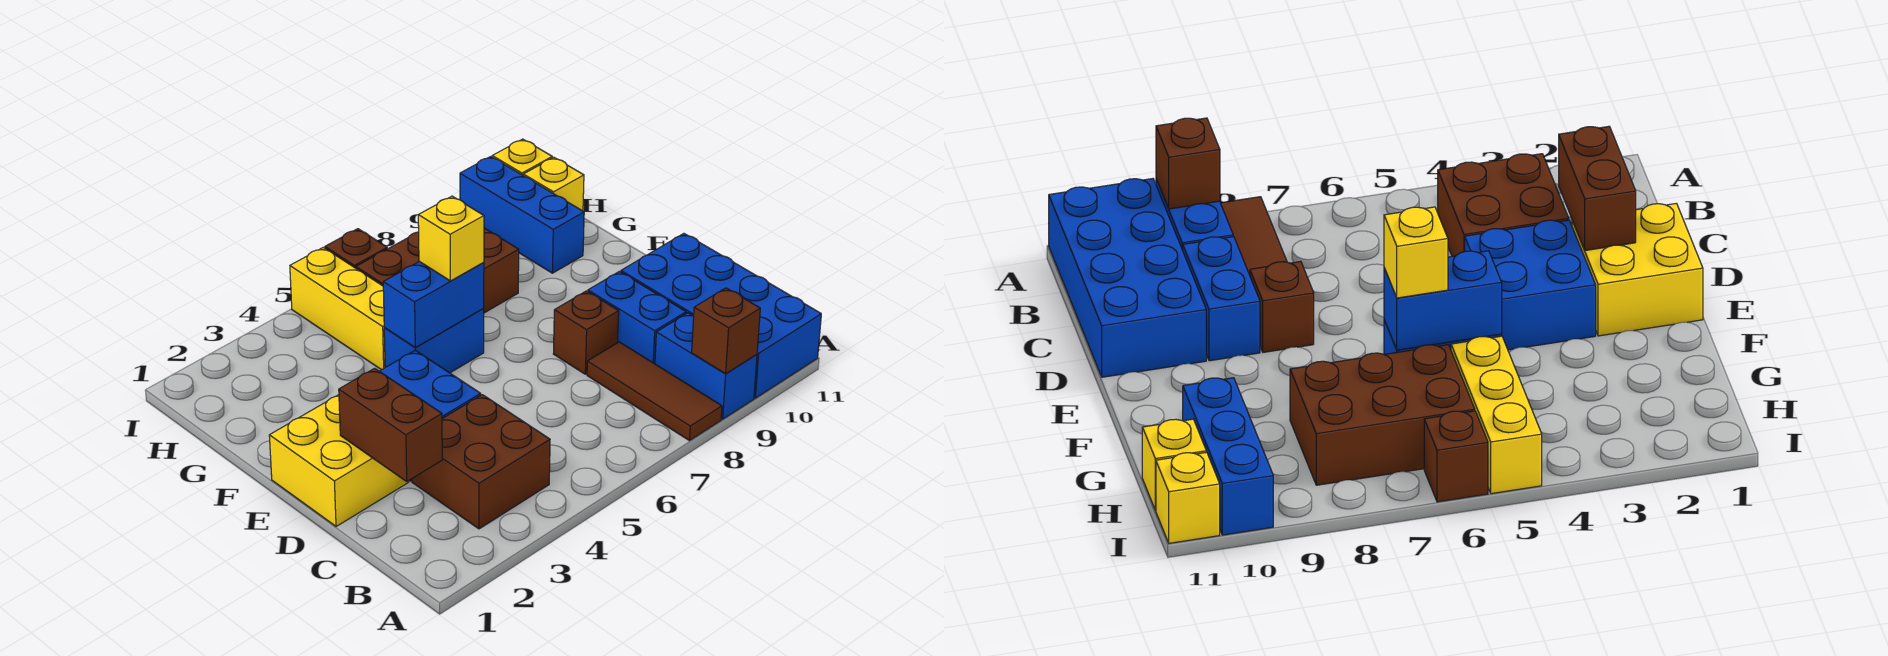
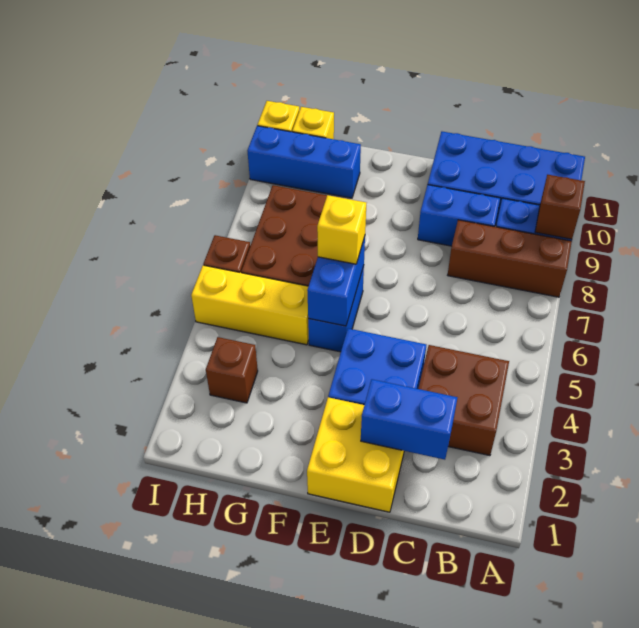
brown tile A8:C8 level 1 -> brown brick A8:C8 level 1
brown brick C2:D2 level 2 -> blue brick C2:D2 level 2
brown brick D8 level 1 -> brown brick H3 level 1

